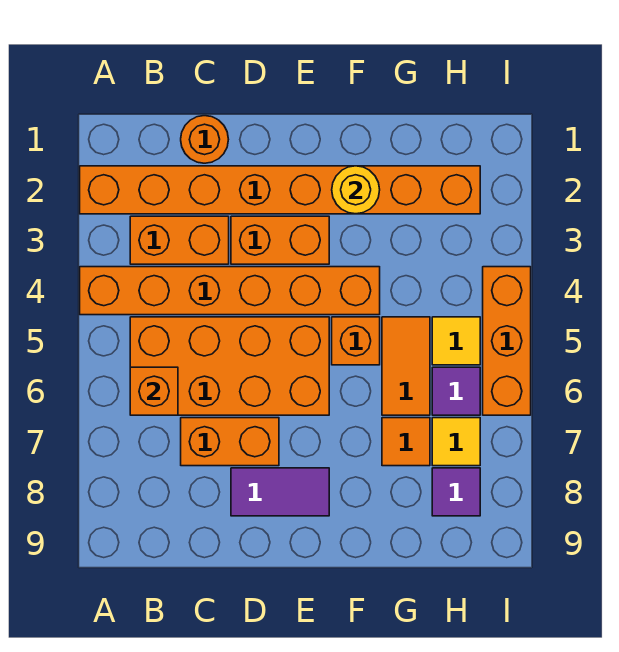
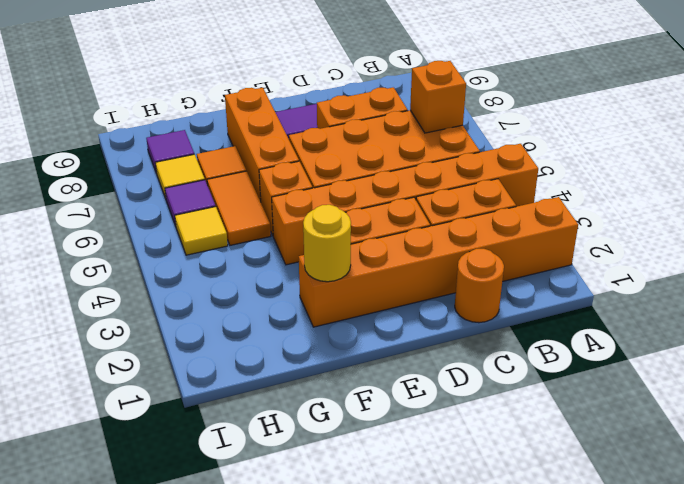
orange brick A2:H2 level 1 -> orange brick A2:F2 level 1
orange brick I4:I6 level 1 -> orange brick F6:F8 level 1

